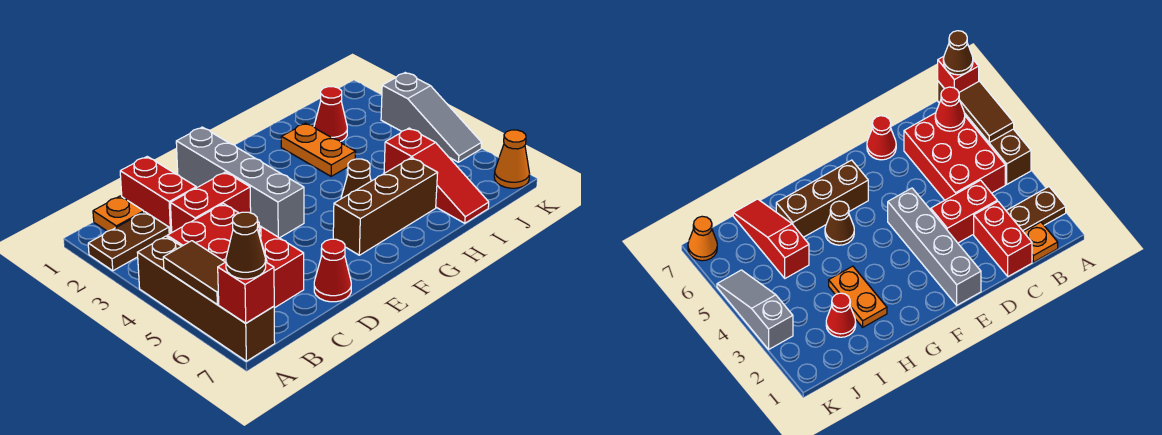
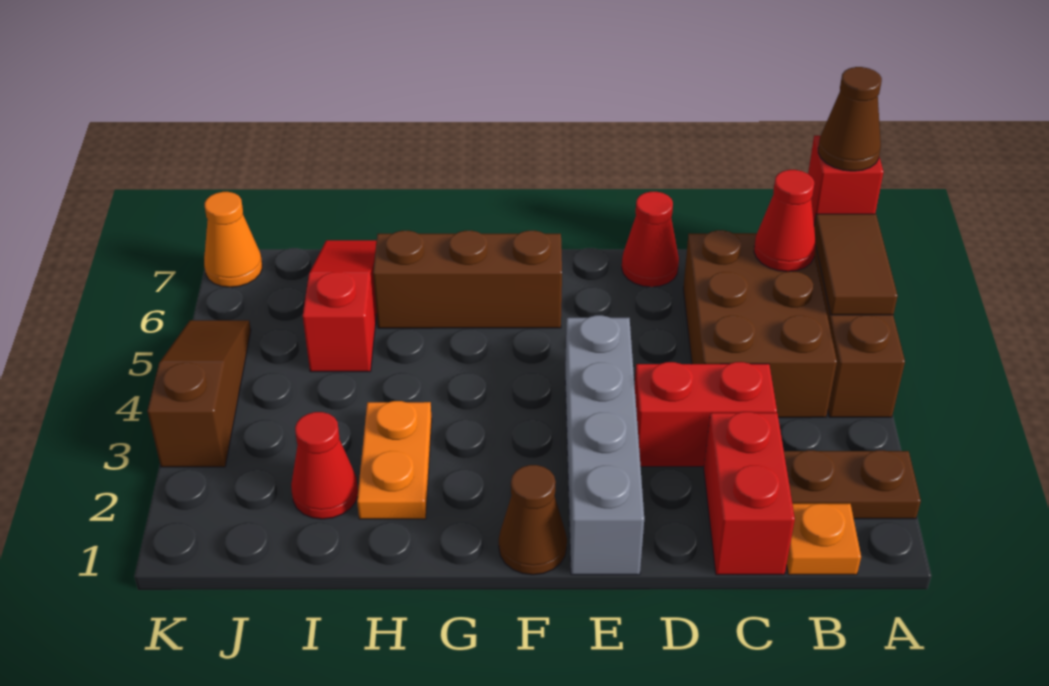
red brick B4:C6 level 1 -> brown brick B4:C6 level 1
brown cone G5 level 1 -> brown cone F1 level 1
grey slope K3:K5 level 1 top 3 -> brown slope K3:K5 level 1 top 3

